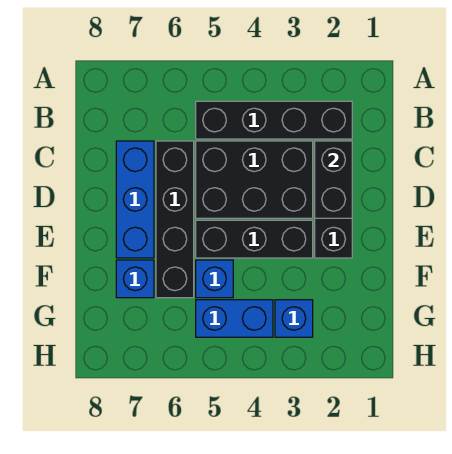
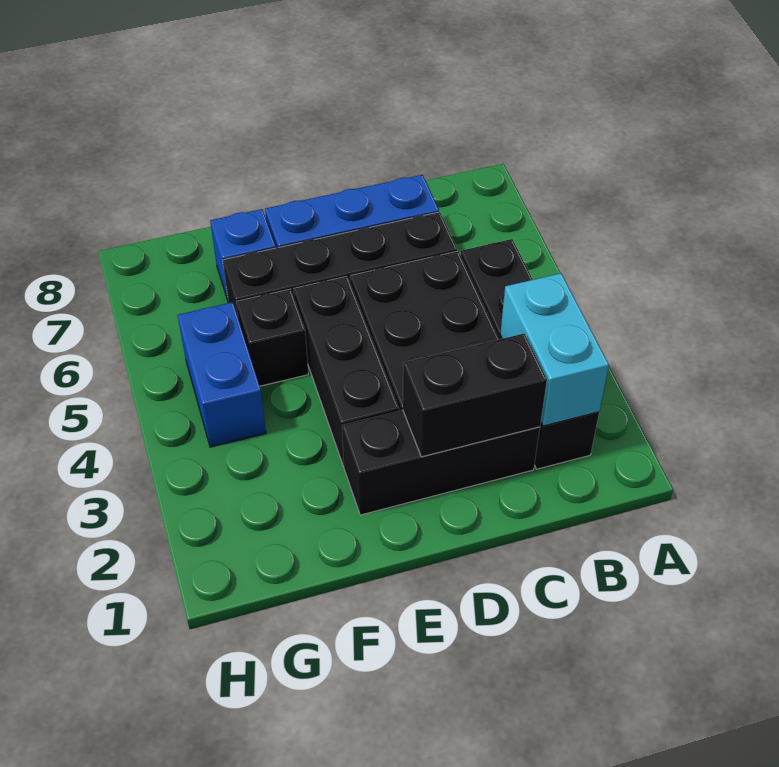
none -> cyan brick B2:B3 level 2
blue brick F5 level 1 -> black brick F5 level 1
blue brick G3 level 1 -> none

